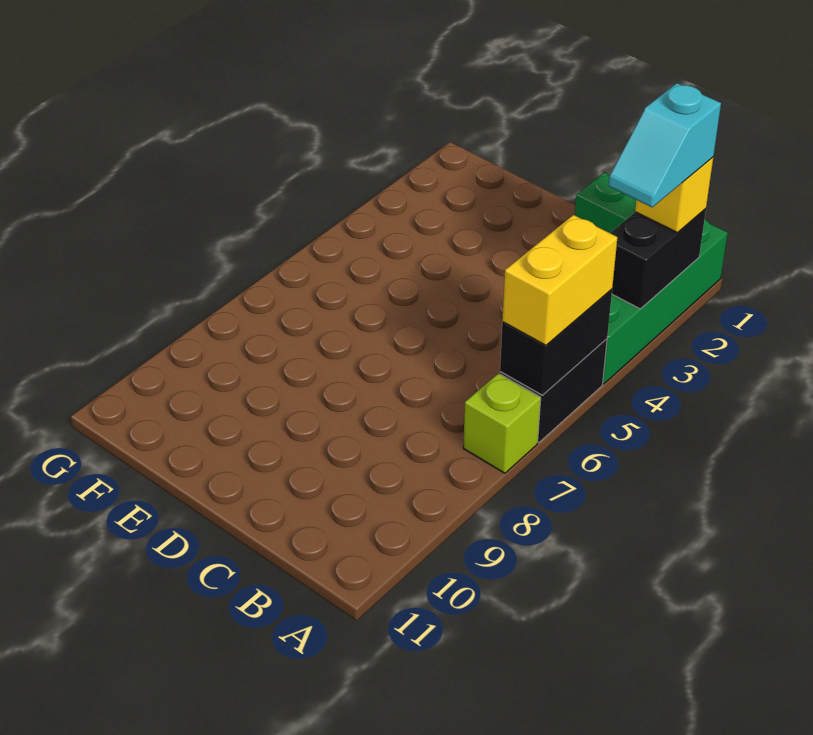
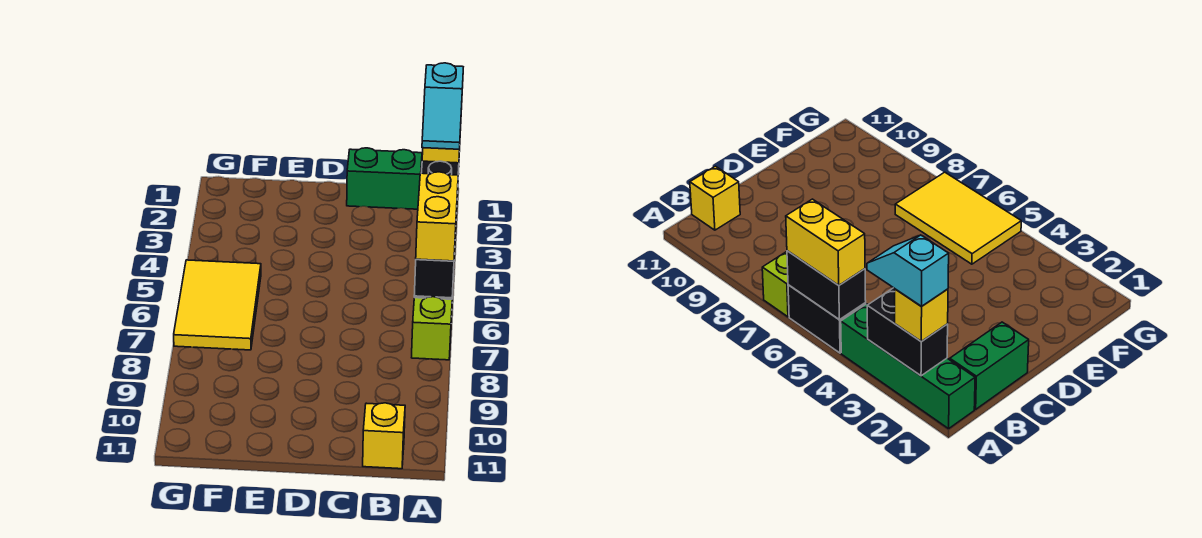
none -> yellow brick B11 level 1
none -> yellow tile F5:G7 level 1

